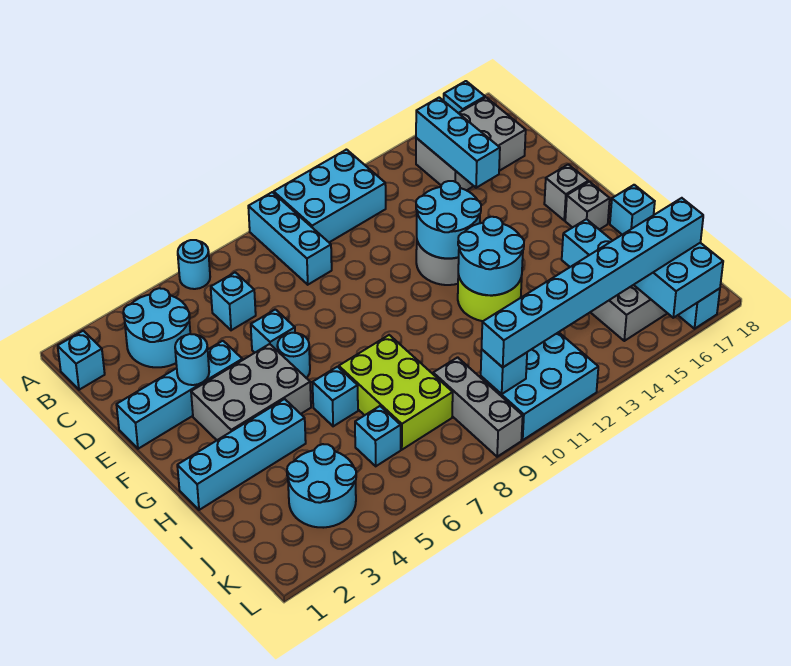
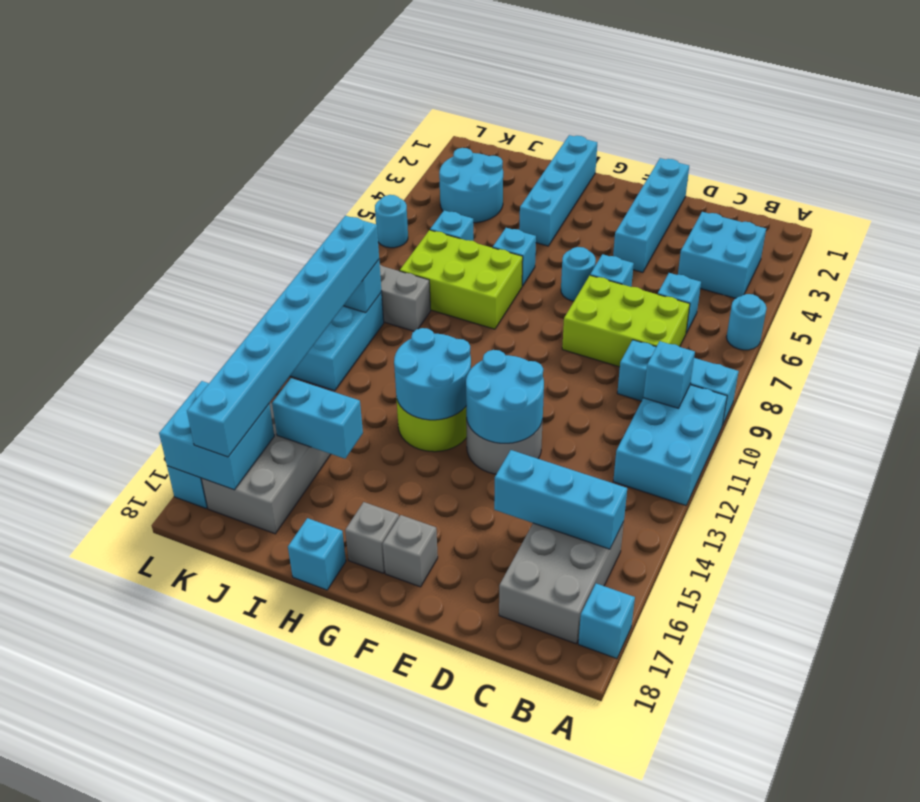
cyan brick B1 level 1 -> cyan brick B10 level 2
cyan round brick B3:C4 level 1 -> cyan brick B3:C4 level 1
none -> lime brick C7:E8 level 1
cyan round brick E3 level 2 -> cyan round brick L6 level 1
grey brick F3:G5 level 1 -> none

